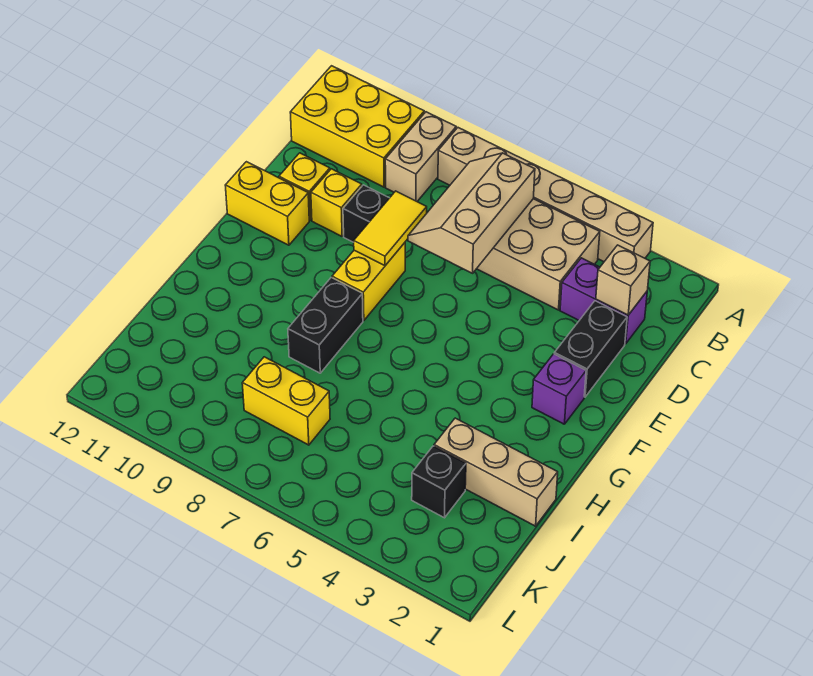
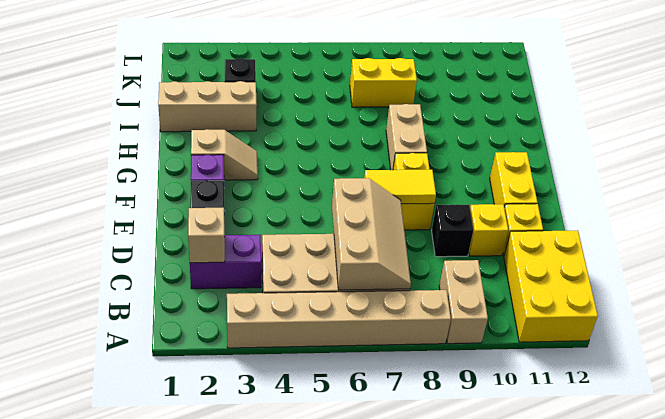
yellow brick A10:B12 level 1 -> yellow brick A11:C12 level 1
yellow tile D8:E8 level 2 -> yellow tile E7:E8 level 2
yellow brick E11:E12 level 1 -> yellow brick E11:F11 level 1
none -> tan slope G2:G3 level 1 top 2
black brick G8:H8 level 1 -> tan brick G8:H8 level 1

